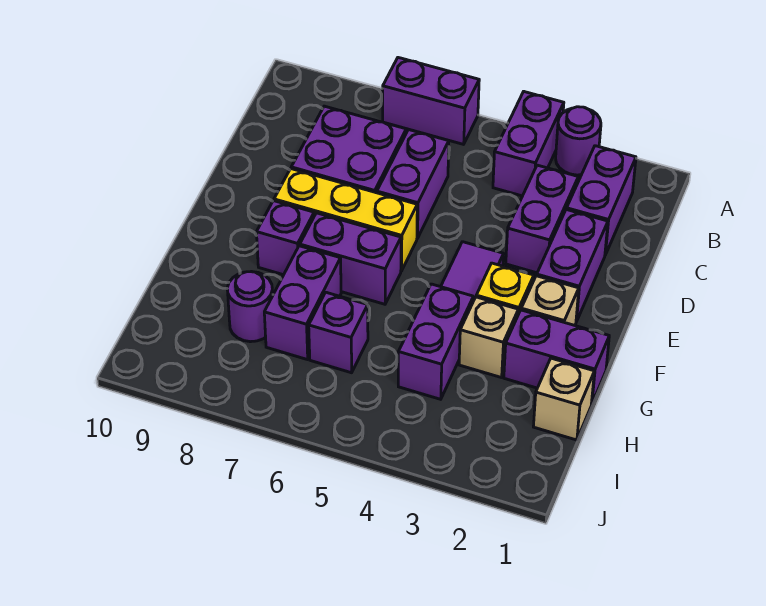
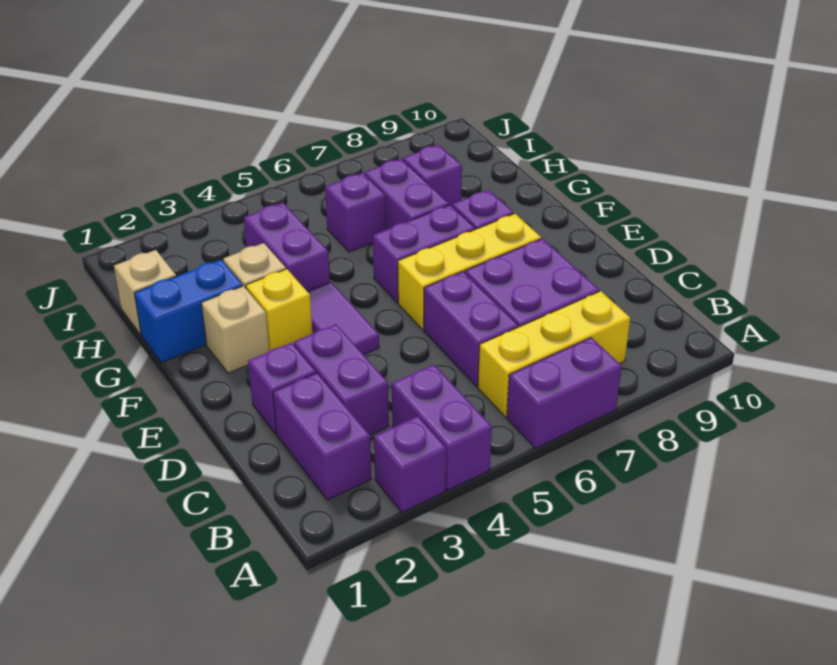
purple round brick A3 level 1 -> purple brick A3 level 1
none -> yellow brick B6:B8 level 1
purple brick D2:E2 level 1 -> purple brick D2 level 1
purple brick G1:G2 level 1 -> blue brick G1:G2 level 1
purple round brick H8 level 1 -> purple brick H8 level 1

